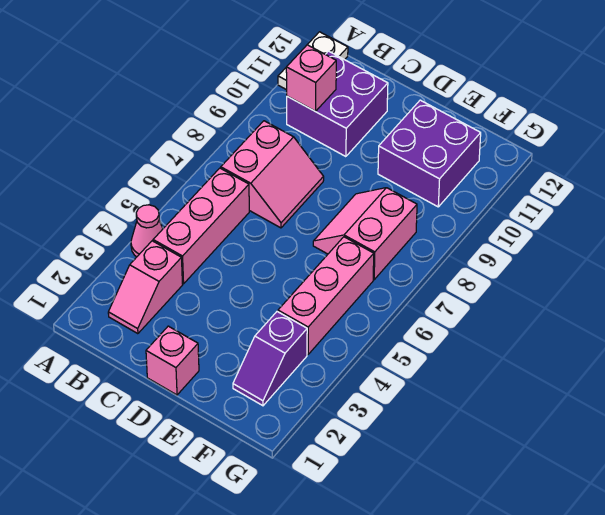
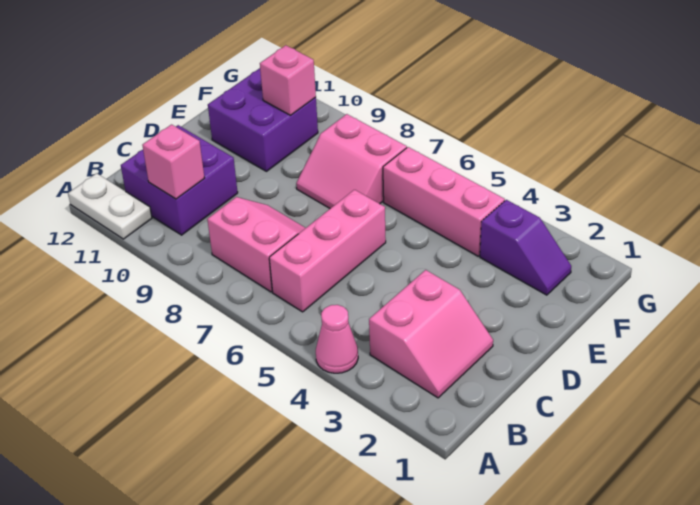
pink slope B2:B3 level 1 top 3 -> pink slope B2:C3 level 1 top 3
pink brick B4:B6 level 1 -> pink brick B6:D6 level 1
pink brick D1 level 1 -> pink brick F10 level 2

